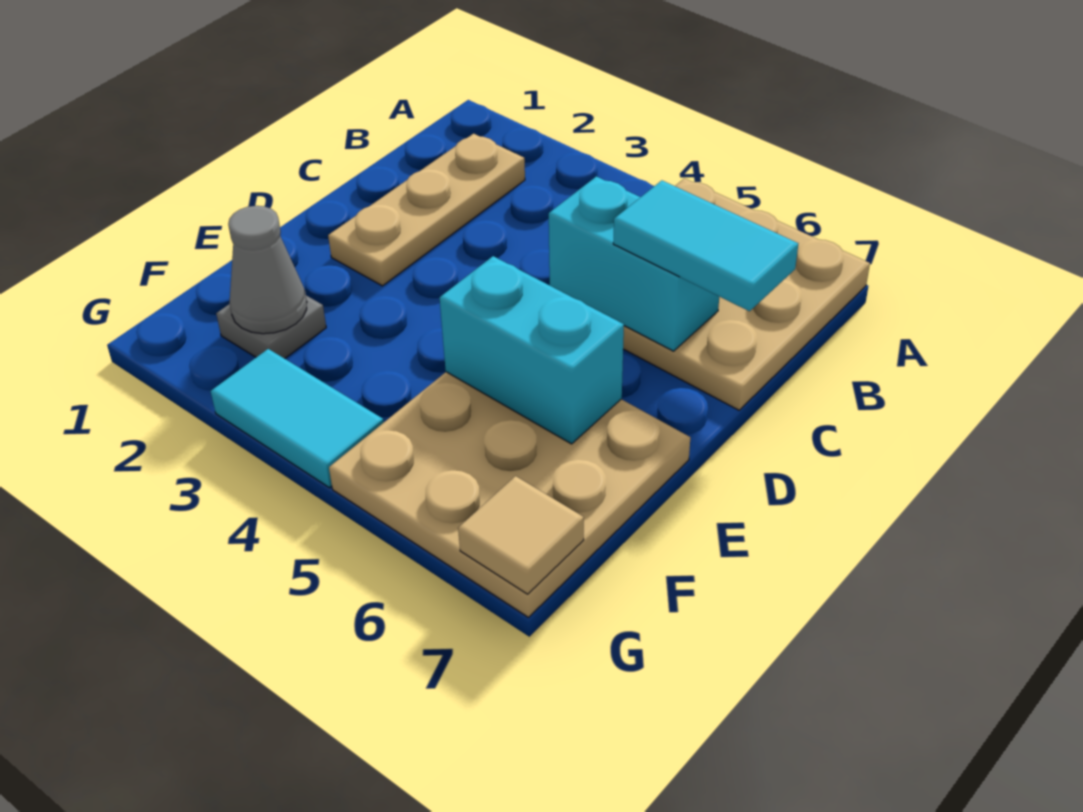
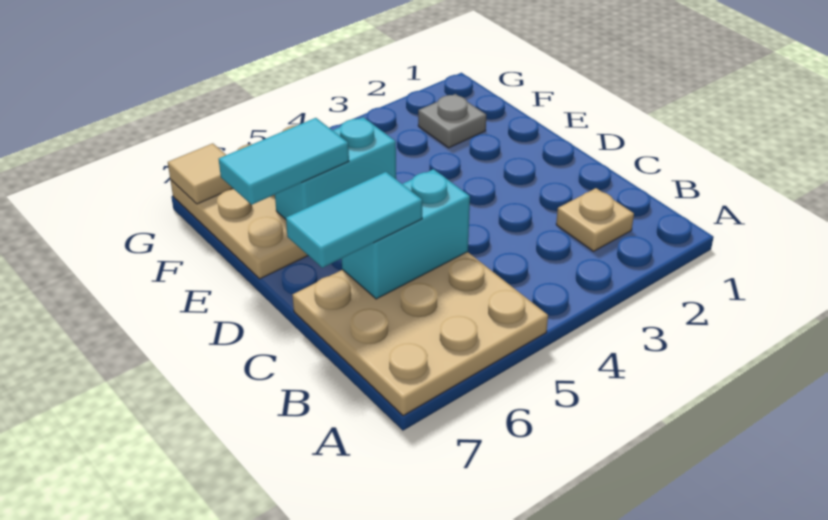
tan plate B2:D2 level 1 -> tan plate B2 level 1
grey cone F2 level 2 -> none
cyan tile G3:G4 level 1 -> cyan tile E6:E7 level 3

